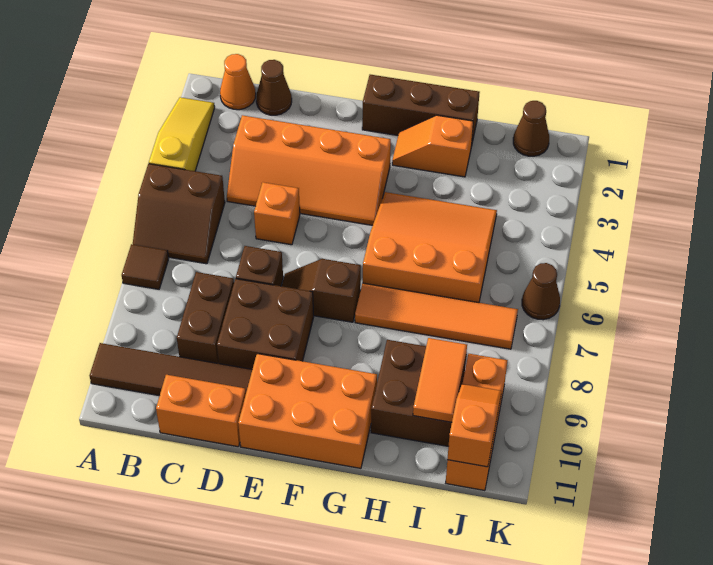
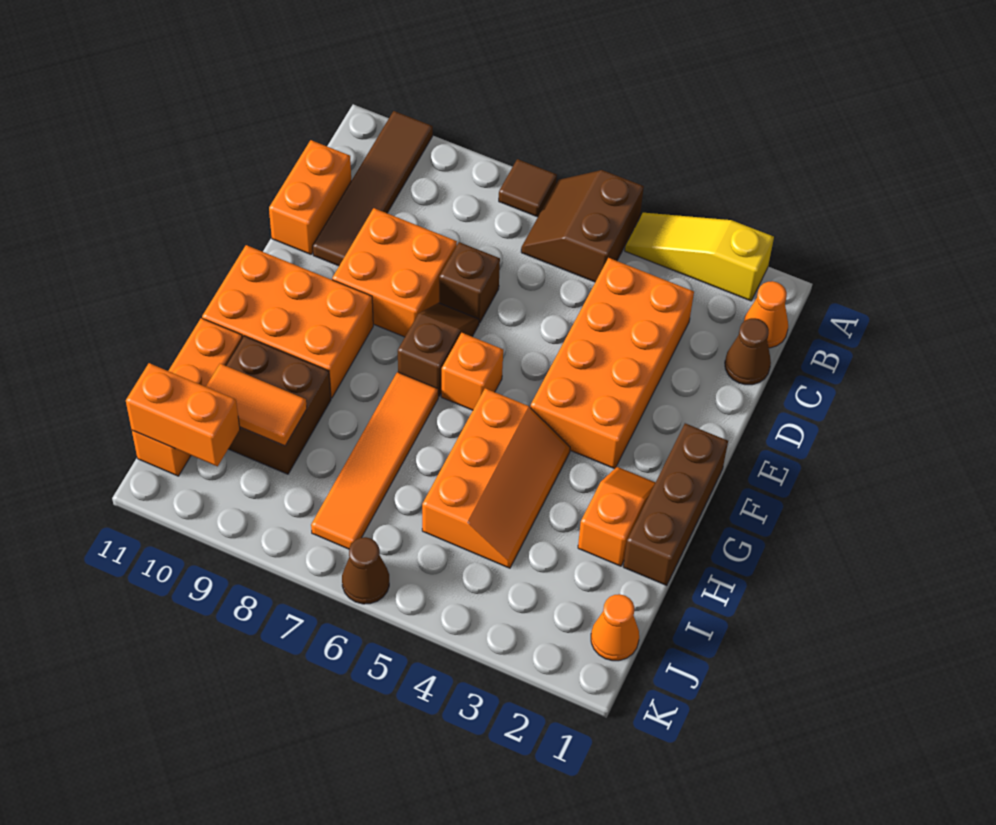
yellow slope A2:A4 level 1 top 4 -> yellow slope A2:A4 level 1 top 2
orange slope C3:F4 level 1 top 3 -> orange brick C3:F4 level 1
brown brick C8:C9 level 1 -> none
orange brick D5 level 1 -> orange brick F6 level 1
brown brick D8:E9 level 1 -> orange brick D8:E9 level 1
orange brick E10:G11 level 1 -> orange brick F9:G11 level 1
orange slope G4:I6 level 1 top 6 -> orange slope G4:I5 level 1 top 5
brown cone J1 level 1 -> orange cone J1 level 1
orange brick J9:J11 level 1 -> orange brick H11:J11 level 1
orange slope J10:J11 level 2 top 11 -> orange brick J10:J11 level 2

